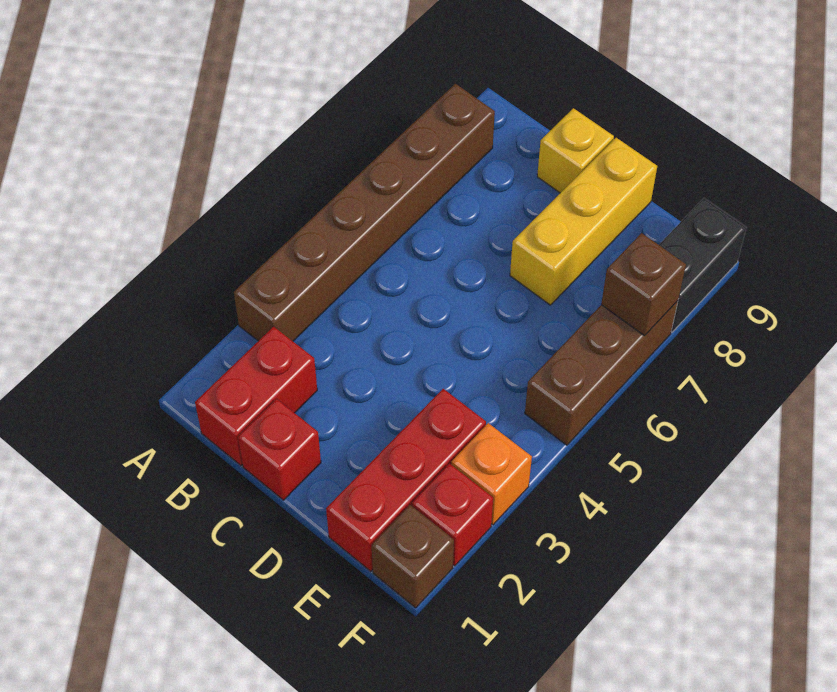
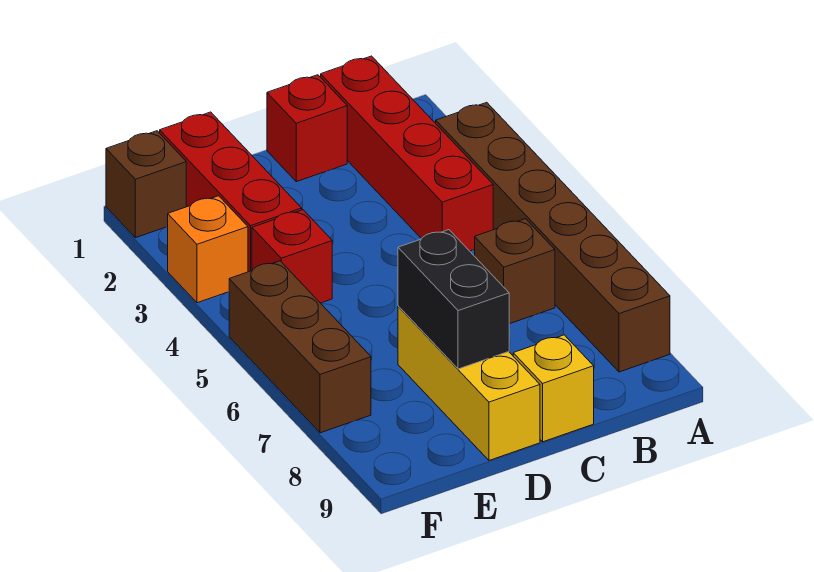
red brick B1:B2 level 1 -> red brick B1:B4 level 1
red brick F2 level 1 -> red brick E4 level 1
brown brick F7 level 2 -> brown brick B6 level 1
black brick F8:F9 level 1 -> black brick D7:D8 level 2

